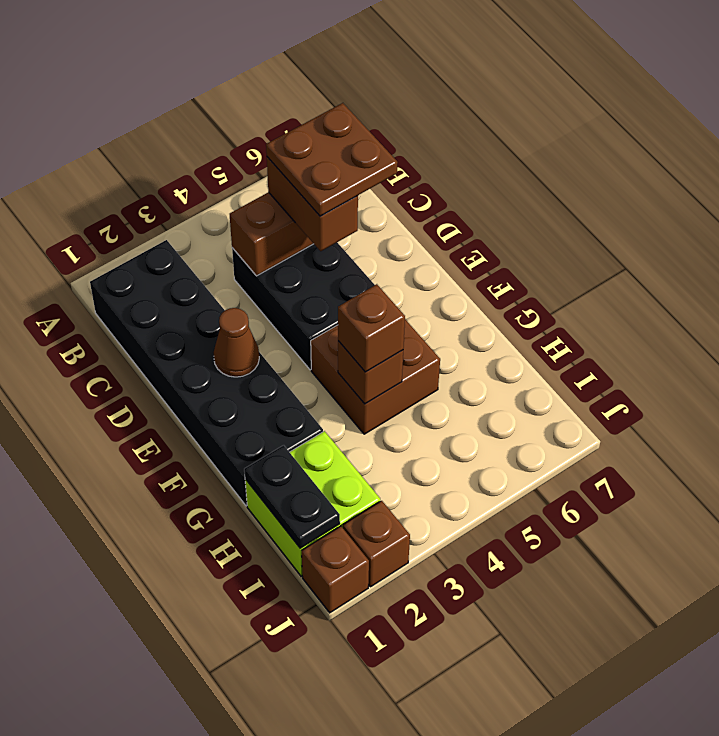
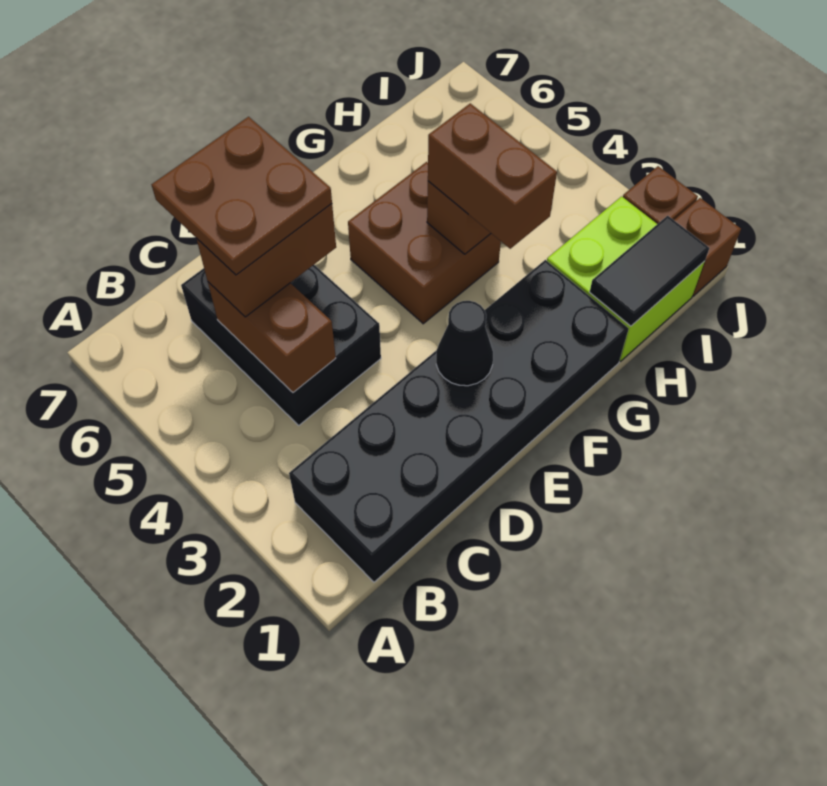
black brick C4:E5 level 1 -> black brick C4:D6 level 1
brown cone E2 level 2 -> black cone E2 level 2
brown brick G4 level 3 -> brown brick G3:G4 level 3
black plate H1:I1 level 2 -> black tile H1:I1 level 2

